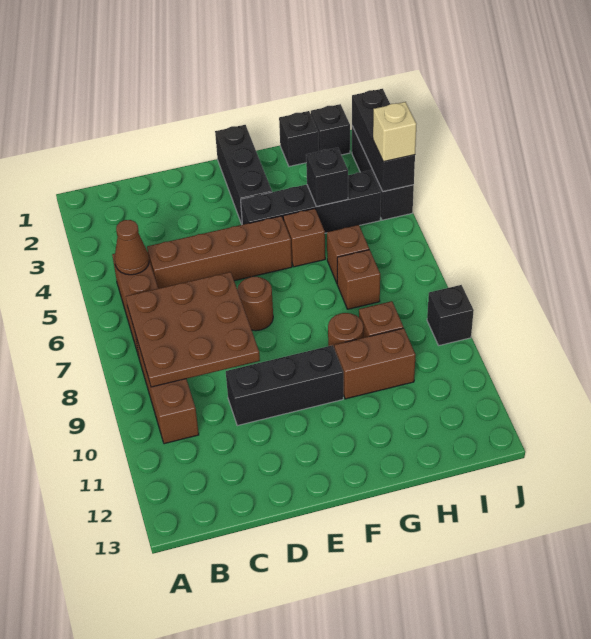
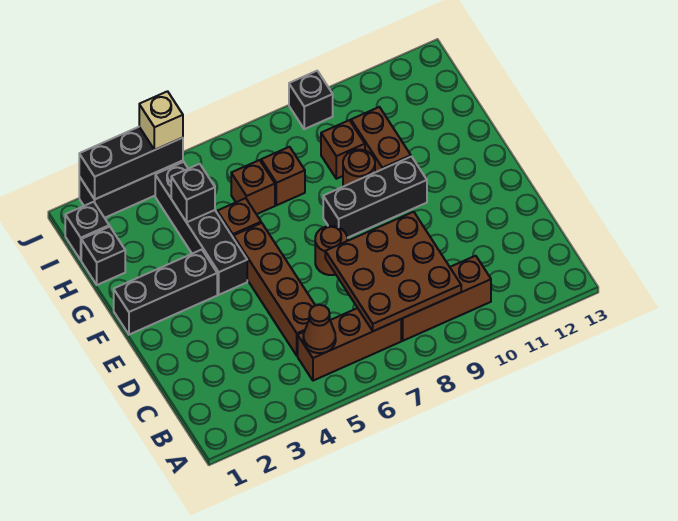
black brick D10:F10 level 1 -> black brick F8:F10 level 1

